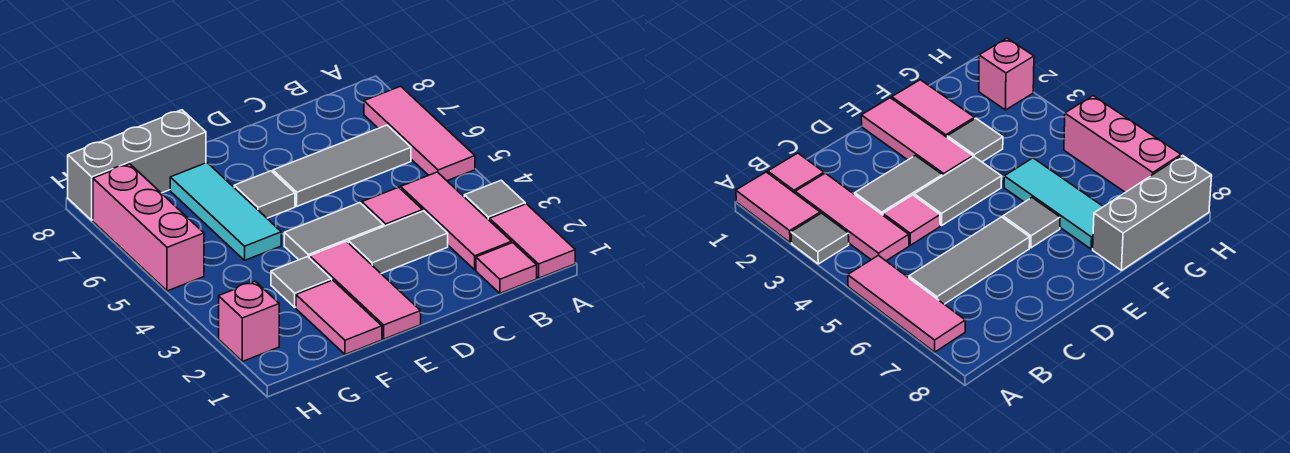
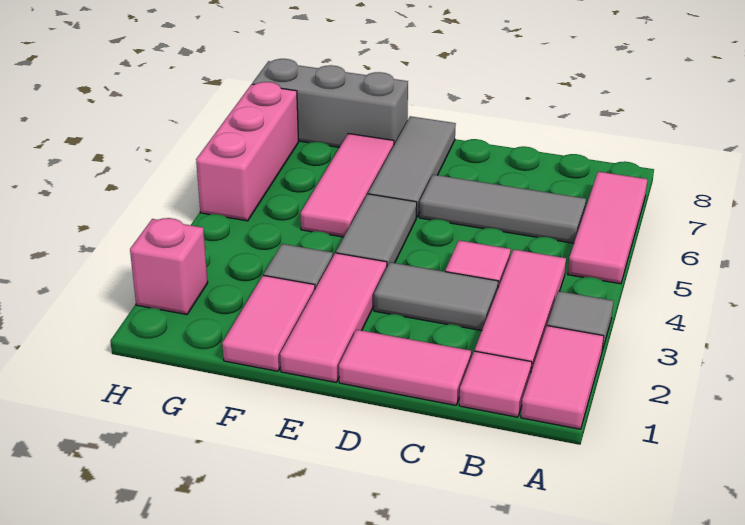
none -> pink tile C1:D1 level 1
grey tile D4:E4 level 1 -> grey tile E4:E5 level 1
grey tile E6 level 1 -> grey tile E6:E8 level 1
cyan tile F5:F7 level 1 -> pink tile F5:F7 level 1

